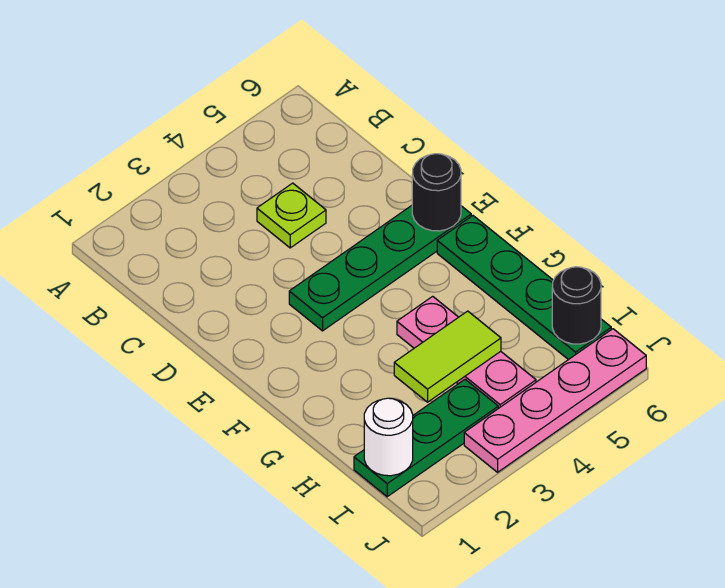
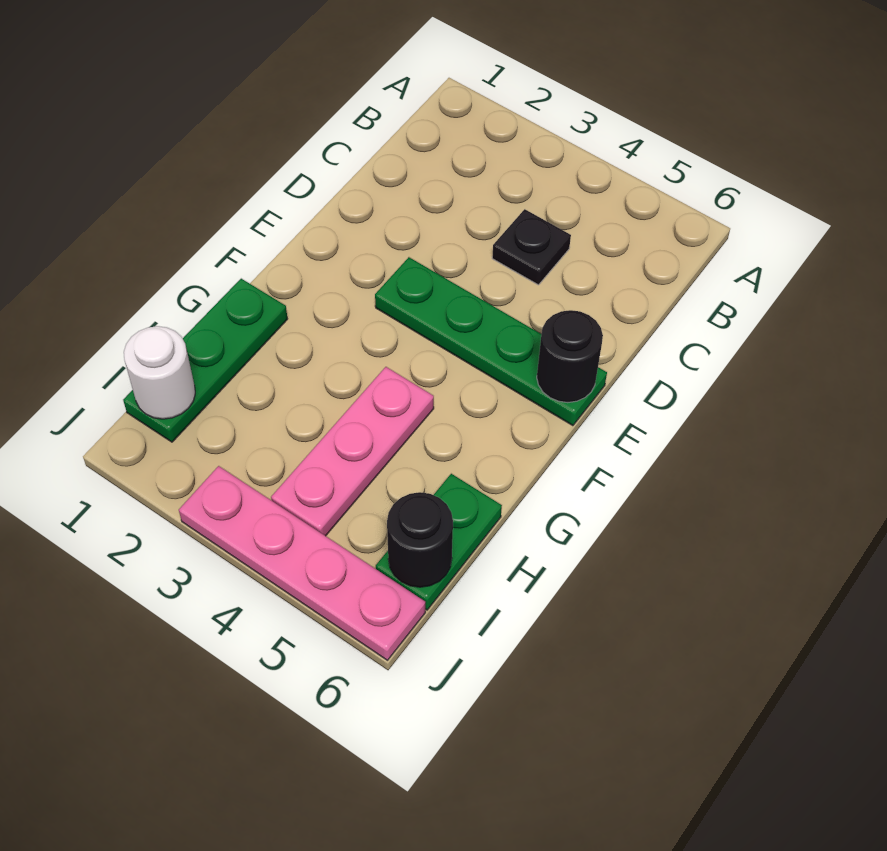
lime plate C4 level 1 -> black plate C4 level 1
green plate F6:I6 level 1 -> green plate H6:I6 level 1
lime tile H3:H4 level 2 -> none
green plate I1:I3 level 1 -> green plate G1:I1 level 1

